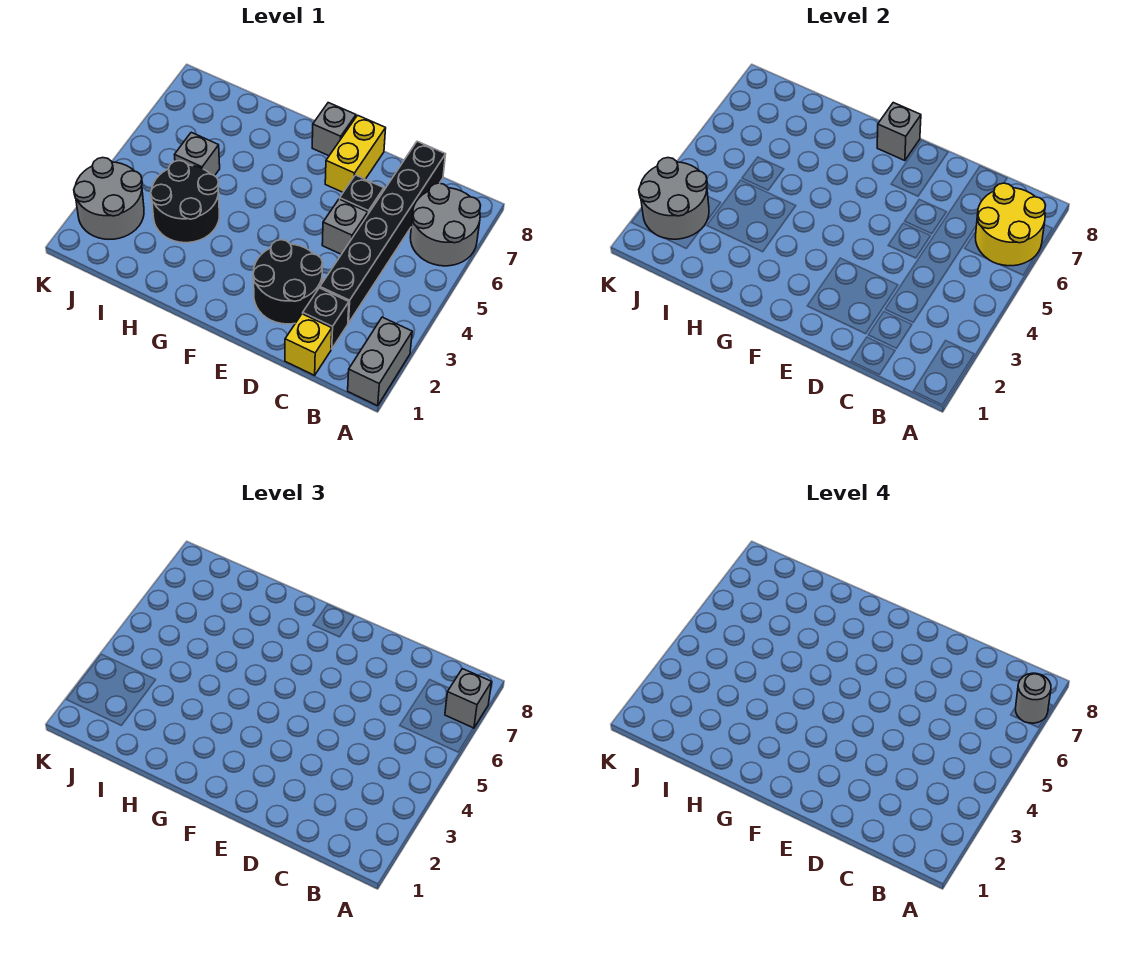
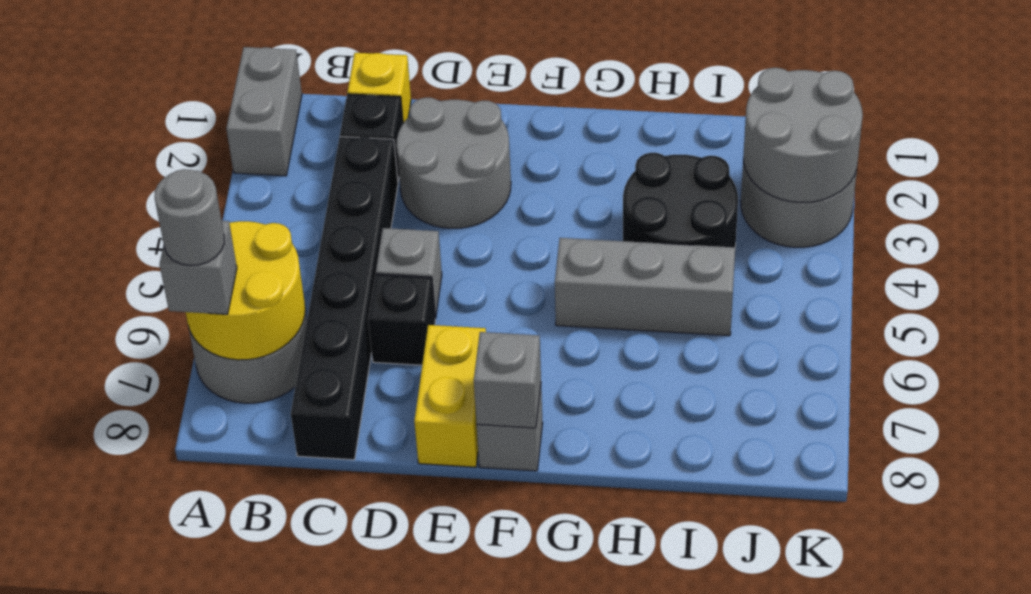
black round brick D2:E3 level 1 -> grey round brick D2:E3 level 1
grey brick I5 level 1 -> grey brick G5:I5 level 1

